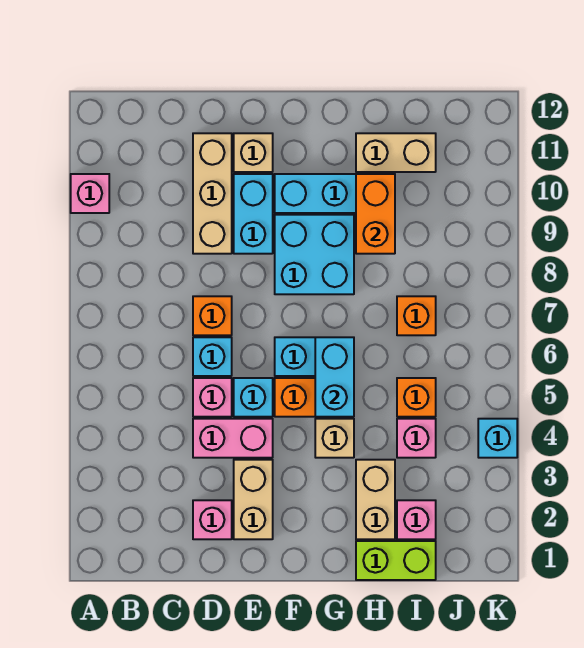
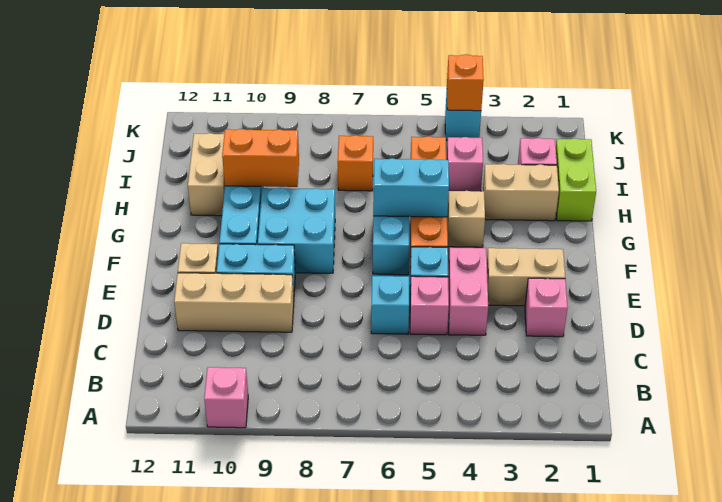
orange brick D7 level 1 -> orange brick K4 level 2

